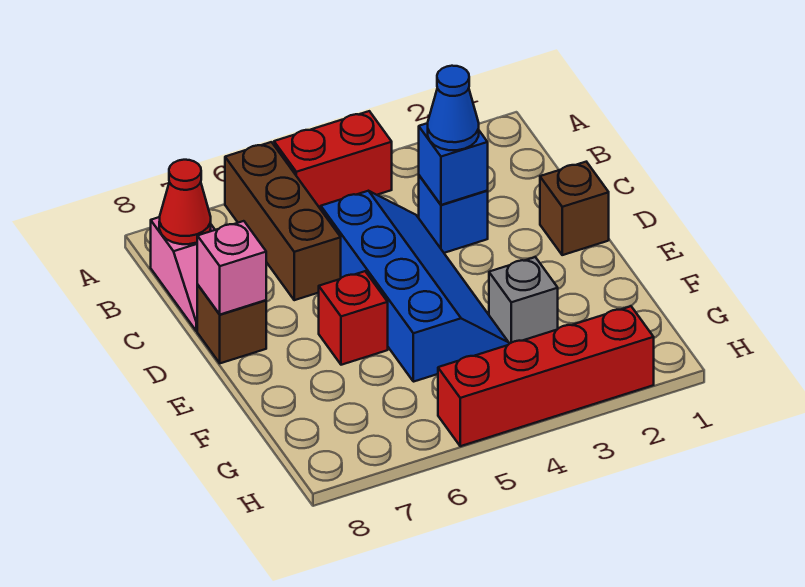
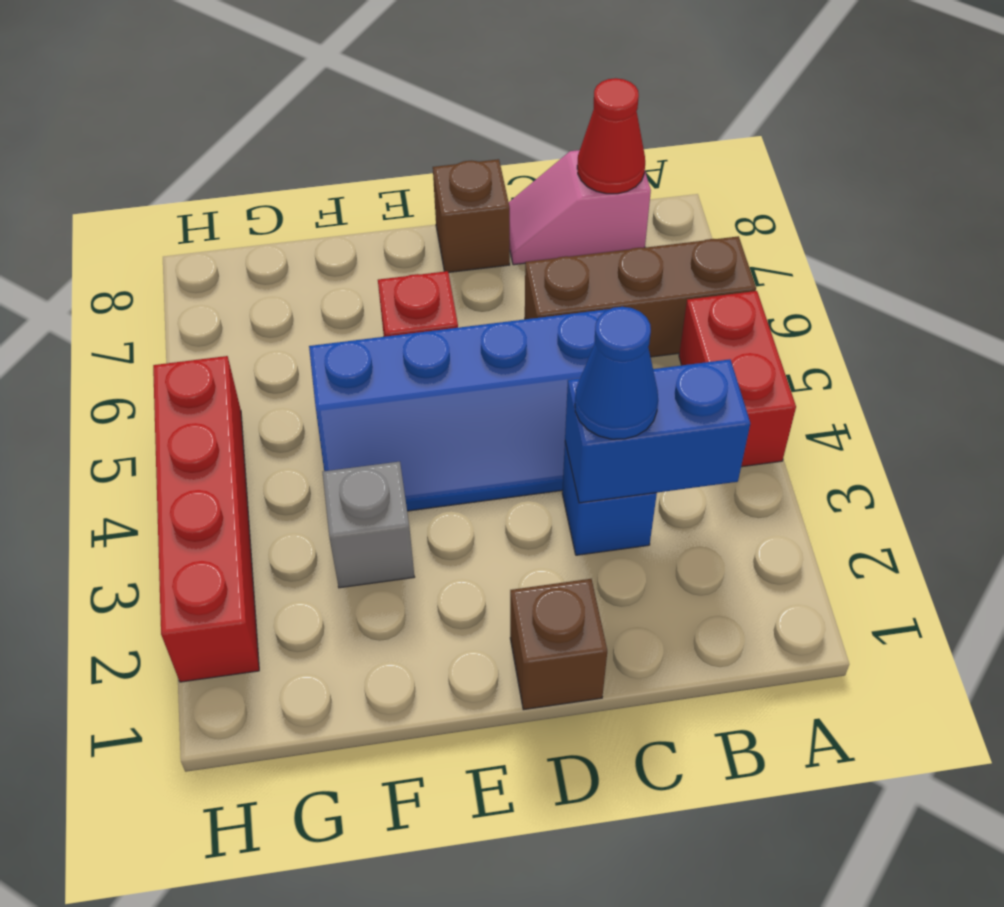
blue brick C3 level 2 -> blue brick B3:C3 level 2
pink brick D8 level 2 -> none

